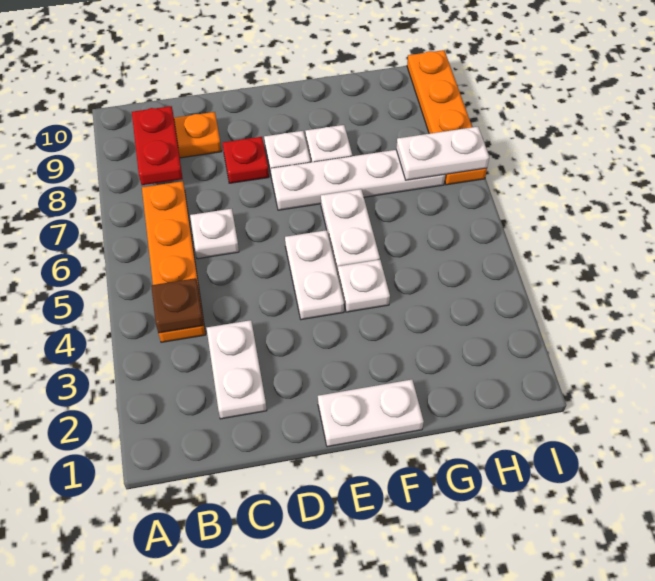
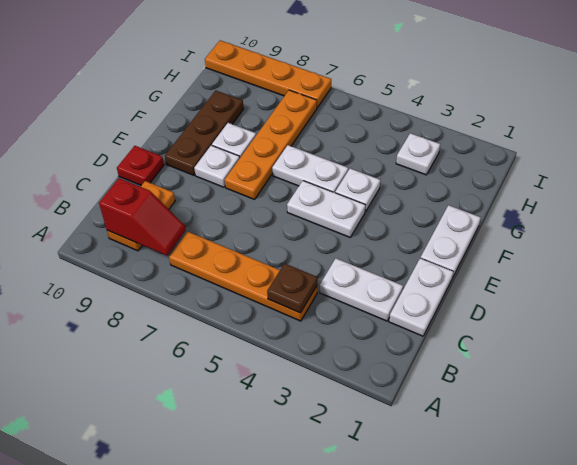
red plate B8:B9 level 2 -> red slope B8:B9 level 2 top 9
white plate C6 level 1 -> white plate H3 level 1
red plate D8 level 1 -> red plate D10 level 1
white plate E7:H7 level 1 -> orange plate E7:H7 level 1
none -> brown plate E9:G9 level 1
white plate H7:I7 level 2 -> white plate C1:D1 level 1

